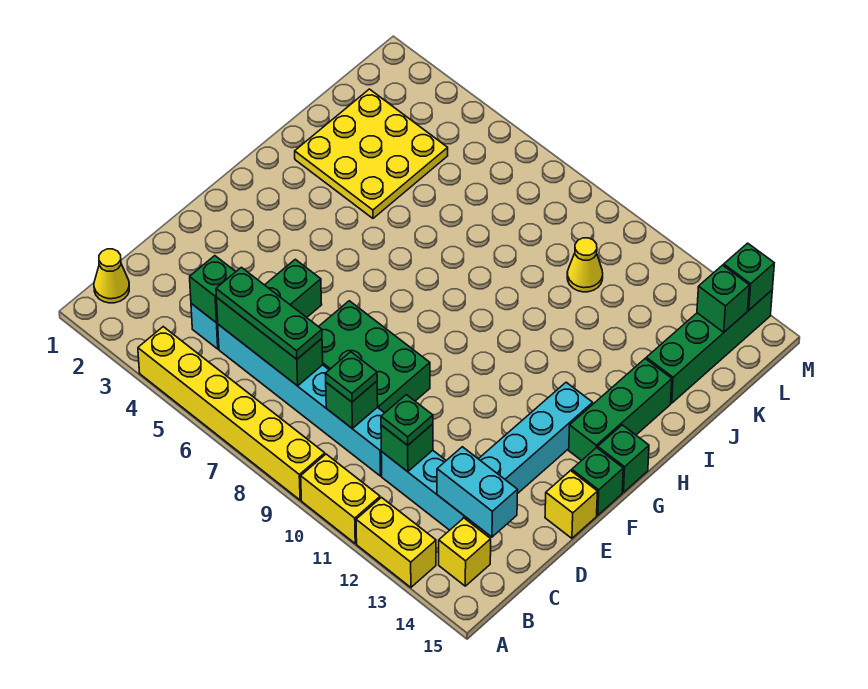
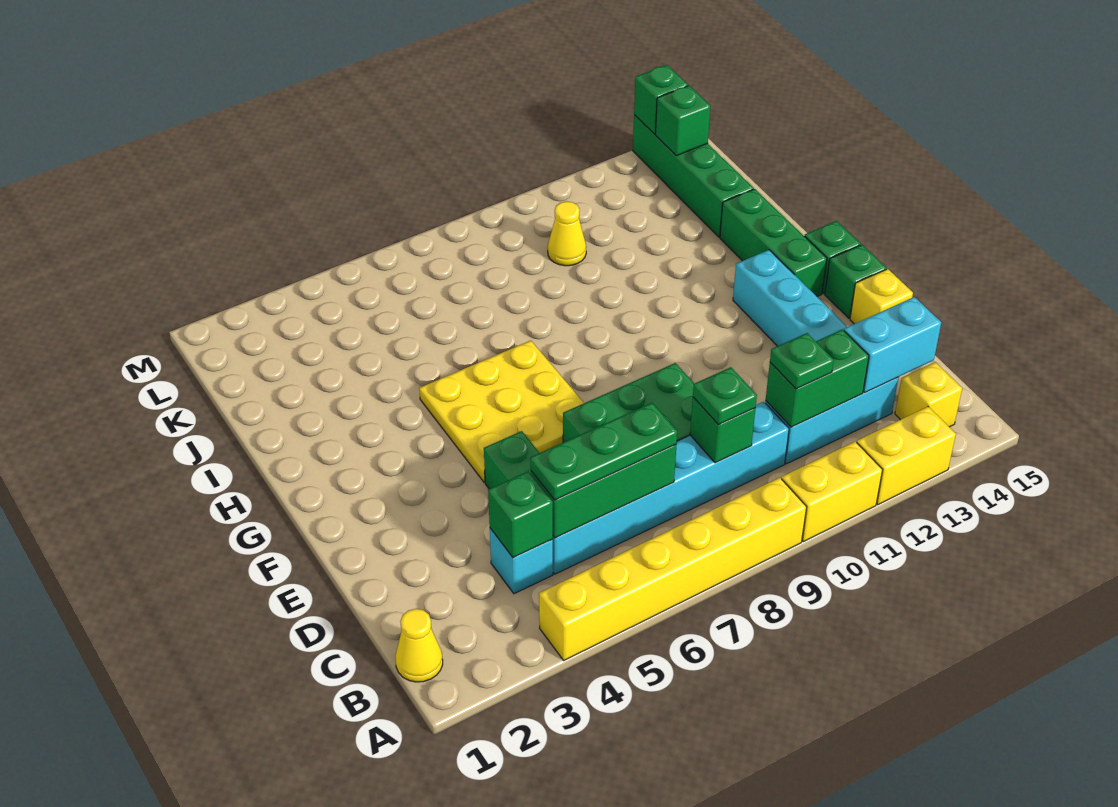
green brick C11 level 2 -> green brick C11:C12 level 2
yellow plate I2:K4 level 1 -> yellow plate F5:H7 level 1

